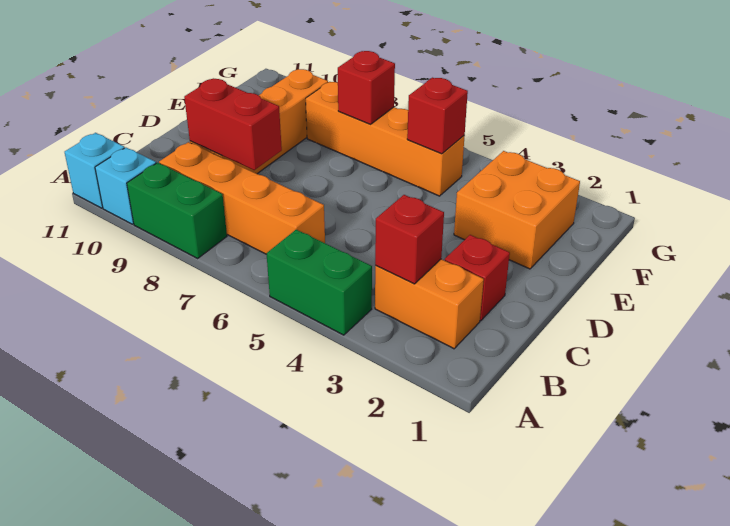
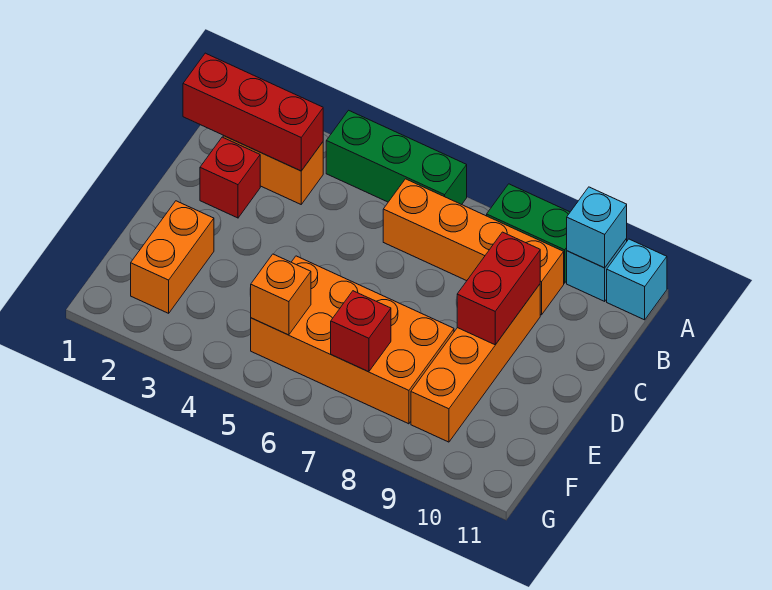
green brick A4:A5 level 1 -> green brick A4:A6 level 1
none -> cyan brick A10 level 2
red brick B3 level 2 -> red brick B1:B3 level 2
red brick C8:C9 level 2 -> red brick C9:D9 level 2
orange brick E2:F3 level 1 -> orange brick E2:F2 level 1
orange brick F5:F8 level 1 -> orange brick E5:F8 level 1
red brick F5 level 2 -> orange brick F5 level 2

